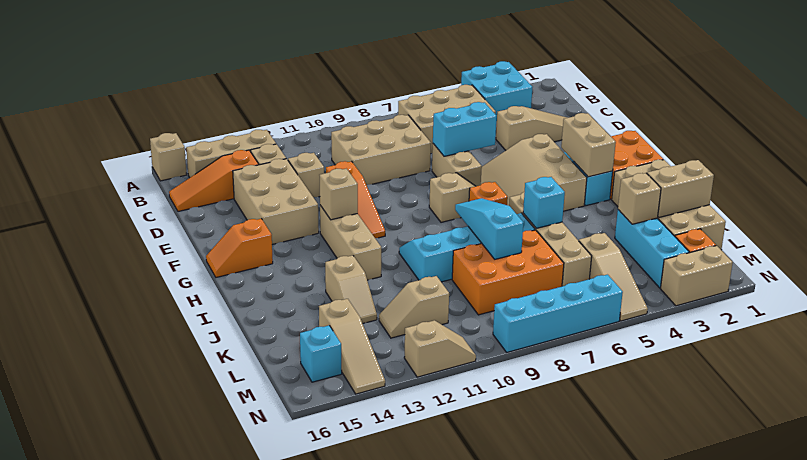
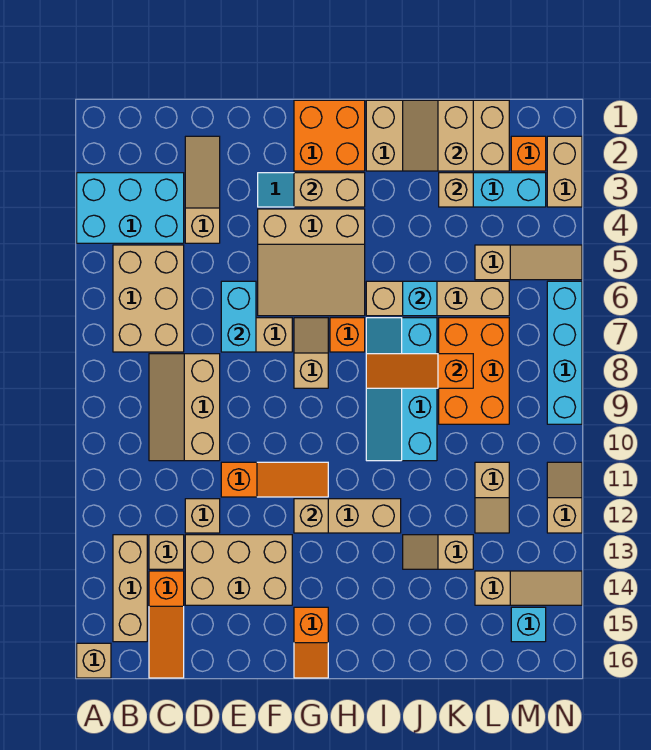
cyan brick A3:B4 level 1 -> cyan brick A3:C4 level 1
tan brick C8:D10 level 1 -> tan slope C8:D10 level 1 top D
cyan slope I8:K8 level 2 top K -> orange slope I8:K8 level 2 top K
tan slope J13:K13 level 1 top J -> tan slope J13:K13 level 1 top K

